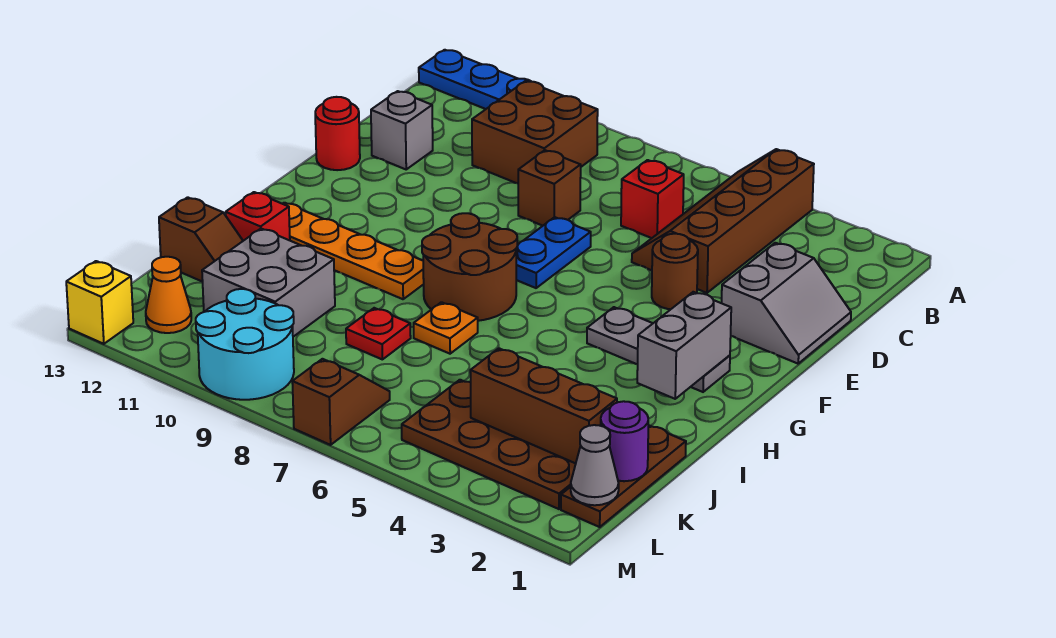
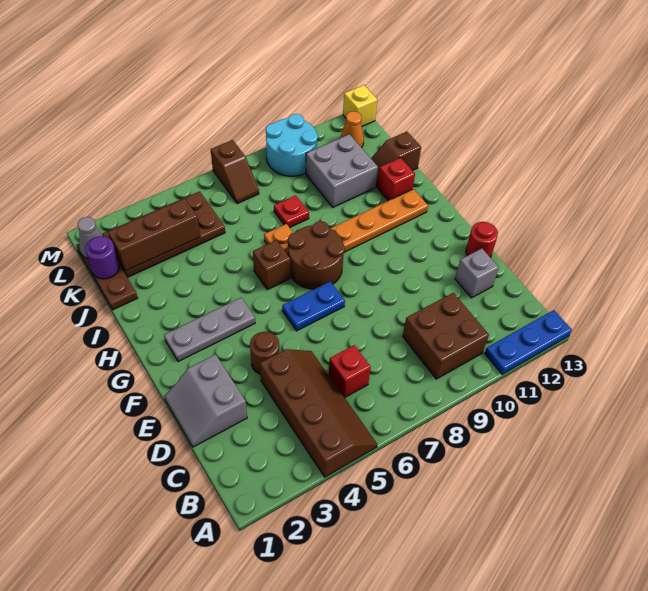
brown brick D8 level 1 -> brown brick H6 level 1
blue plate E7:F7 level 1 -> blue plate F6:F7 level 1
grey brick G2:H2 level 2 -> none

